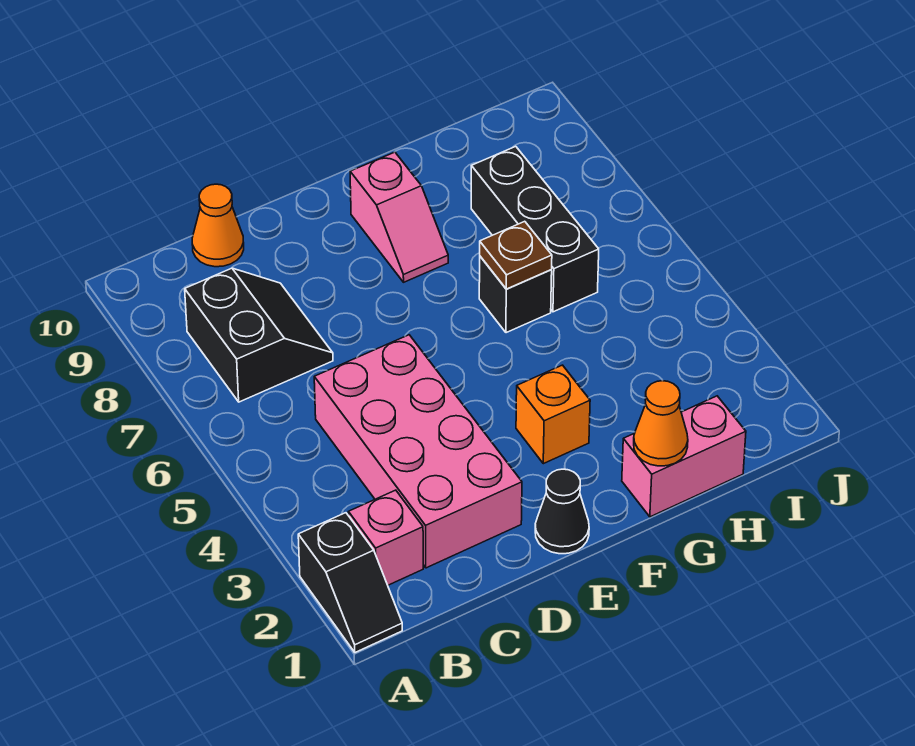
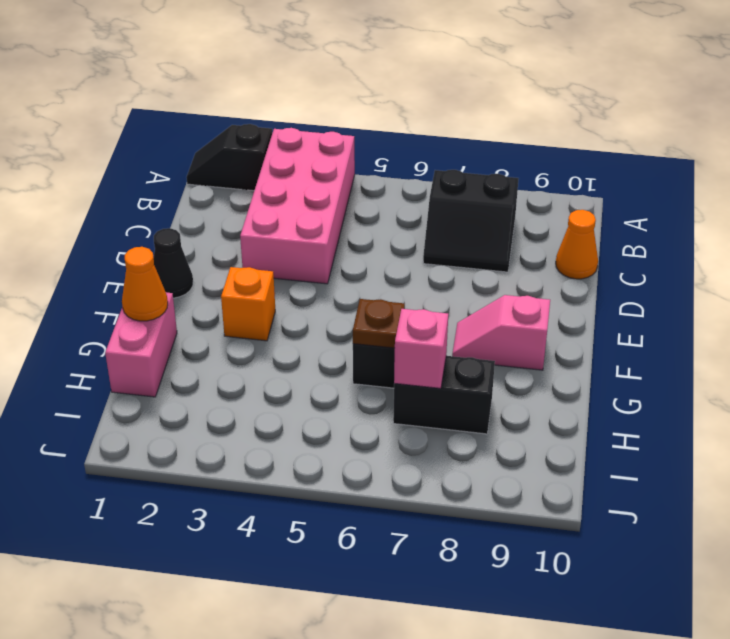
pink brick B2 level 1 -> pink brick H7 level 2
pink brick C2:D5 level 1 -> pink brick A3:D4 level 1
black brick H6:H8 level 1 -> black brick H7:H8 level 1

